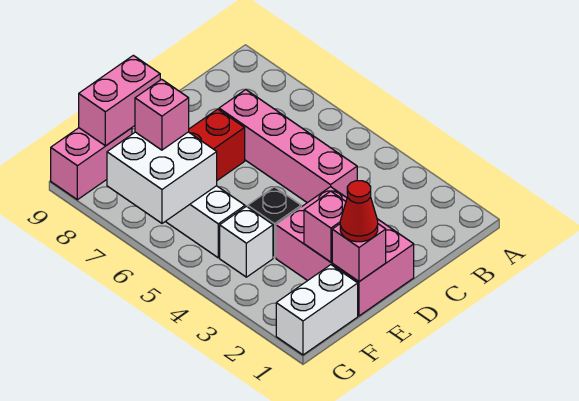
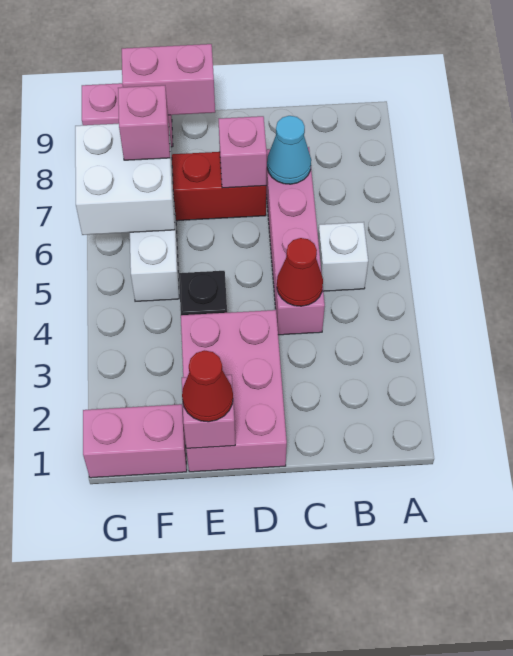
none -> red cone C4 level 2
none -> cyan cone C7 level 2
pink brick E2 level 2 -> pink brick D7 level 2
white brick F1:G1 level 1 -> pink brick F1:G1 level 1
white brick F4 level 1 -> white brick B5 level 1

